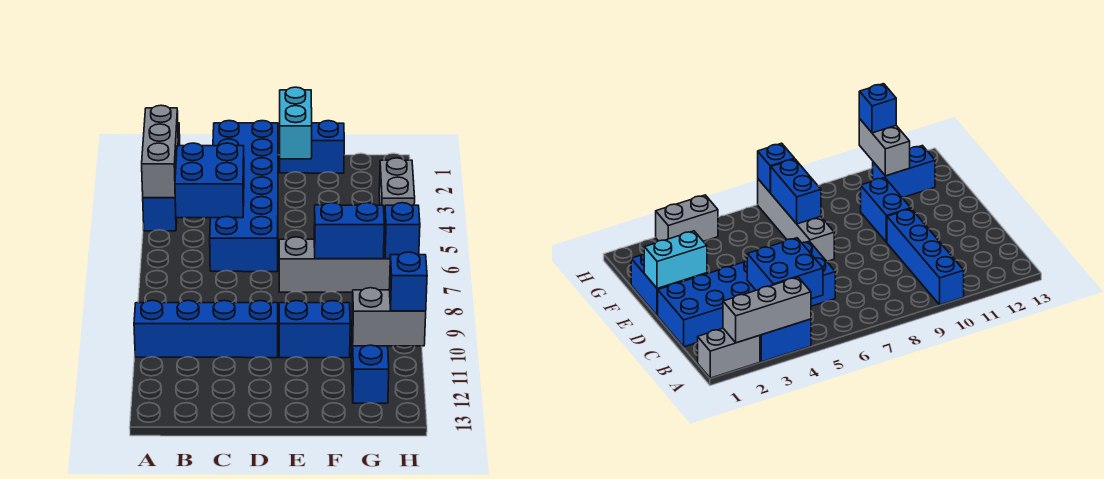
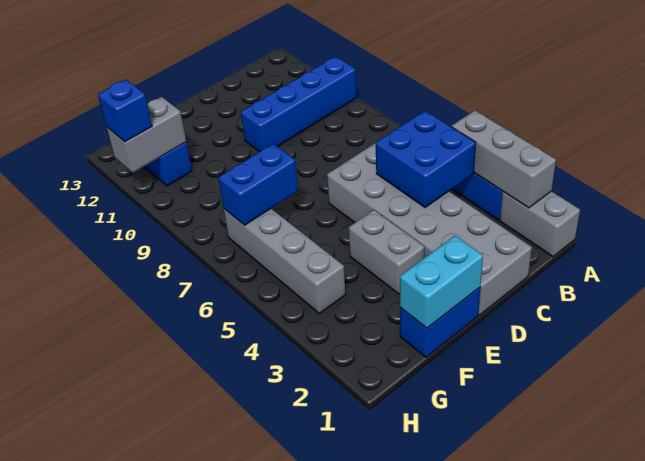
blue brick C1:D6 level 1 -> grey brick C1:D6 level 1
cyan brick E1:E2 level 2 -> cyan brick E1:F1 level 2
grey brick E7:H7 level 1 -> grey brick G4:G7 level 1
blue brick E10:F10 level 1 -> none
grey brick H3:H4 level 1 -> grey brick E3:E4 level 1
blue brick H7 level 2 -> none

